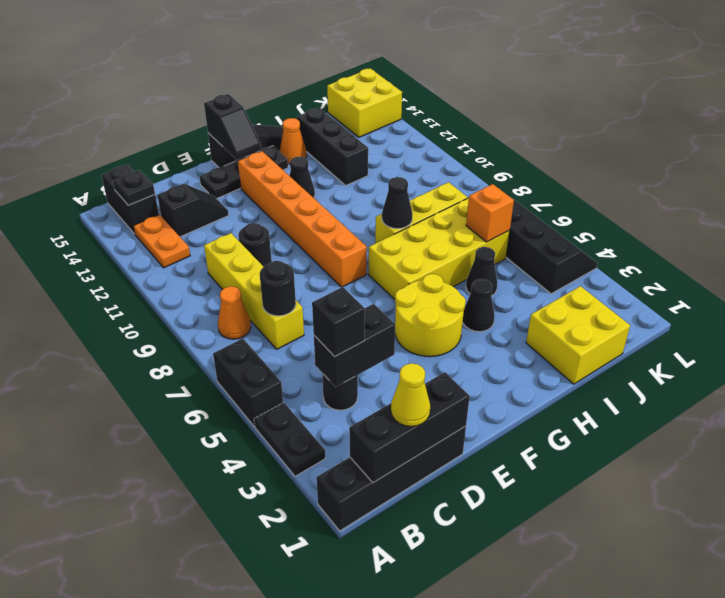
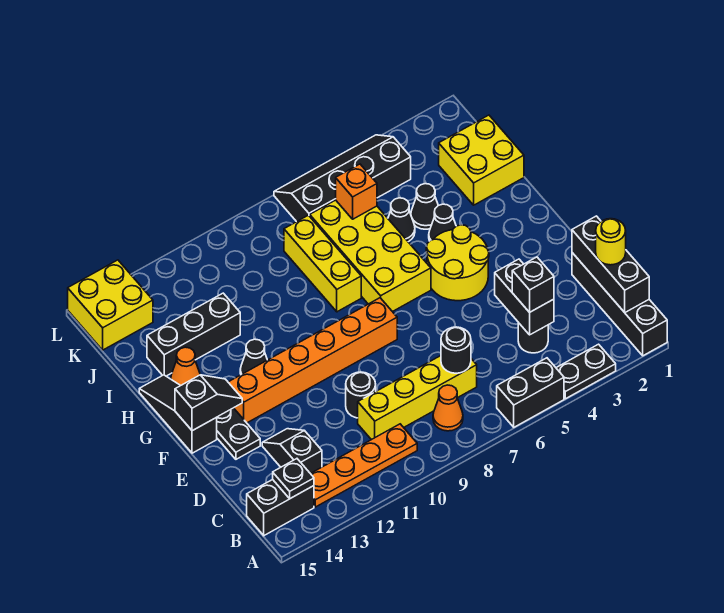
orange plate B12:B13 level 1 -> orange plate B10:B13 level 1
yellow cone C1 level 3 -> yellow round brick C1 level 3
black cone H8 level 2 -> black cone I4 level 1

